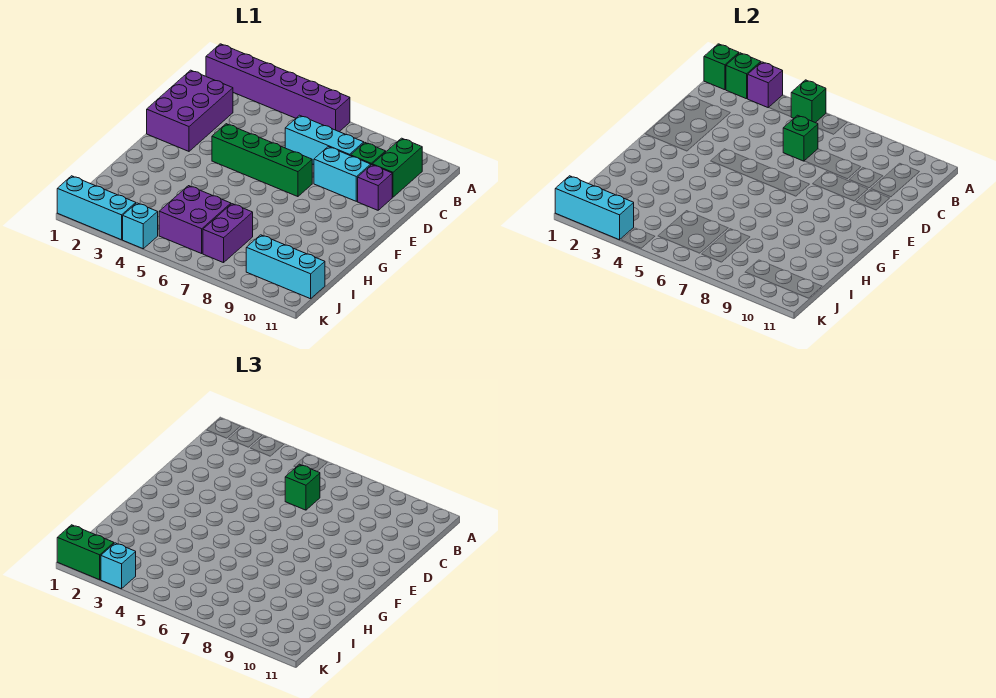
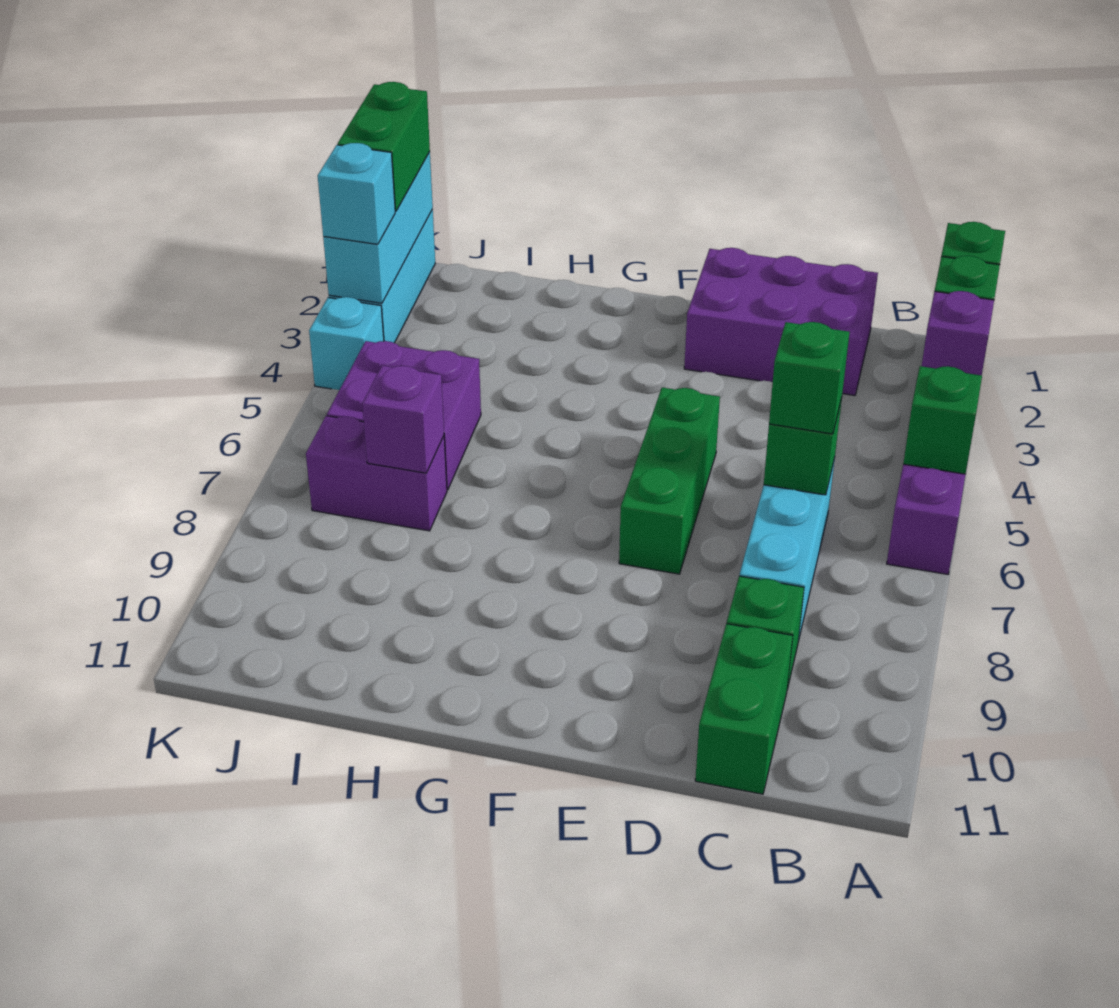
green brick B10:C10 level 1 -> green brick C10:C11 level 1
cyan brick D8:D9 level 1 -> none
purple brick D10 level 1 -> purple brick I7 level 2
green brick E4:E7 level 1 -> green brick E5:E7 level 1
cyan brick J9:J11 level 1 -> none

